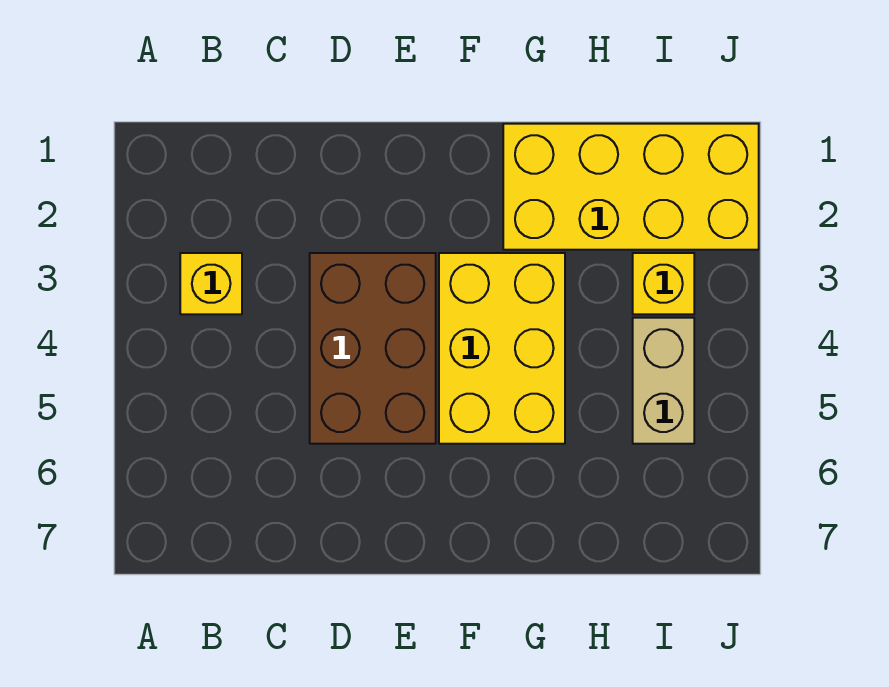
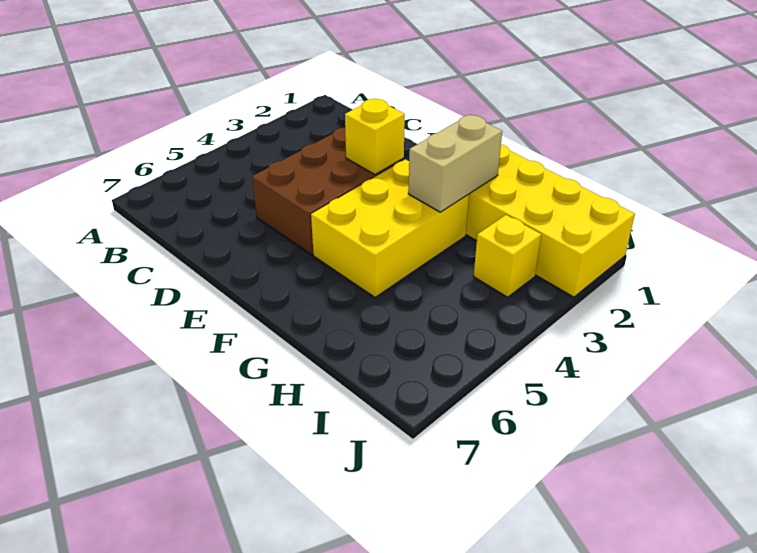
yellow brick B3 level 1 -> yellow brick E3 level 2
tan brick I4:I5 level 1 -> tan brick G2:G3 level 2

